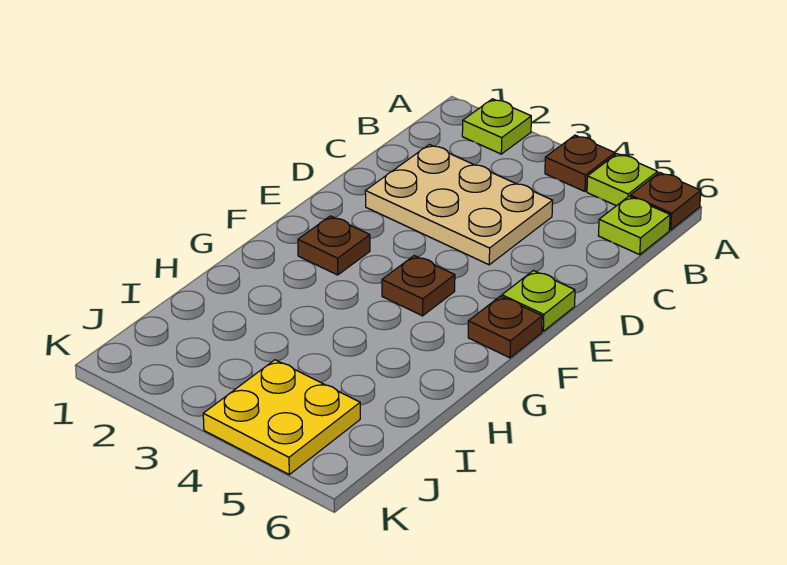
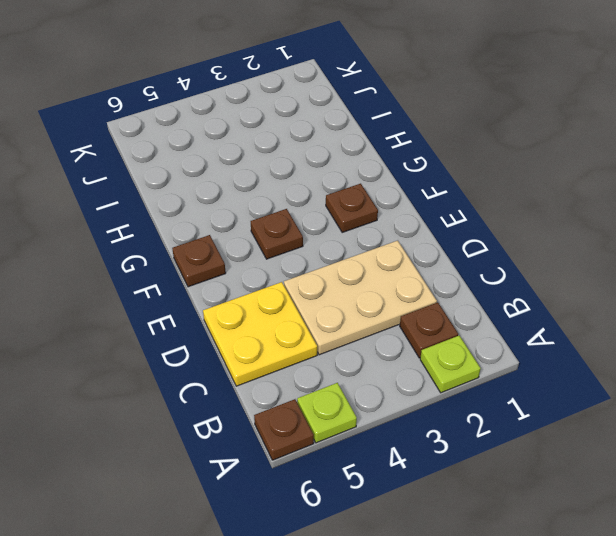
brown plate A4 level 1 -> brown plate B2 level 1
lime plate B6 level 1 -> none
lime plate E6 level 1 -> none
yellow plate J4:K5 level 1 -> yellow plate C5:D6 level 1

